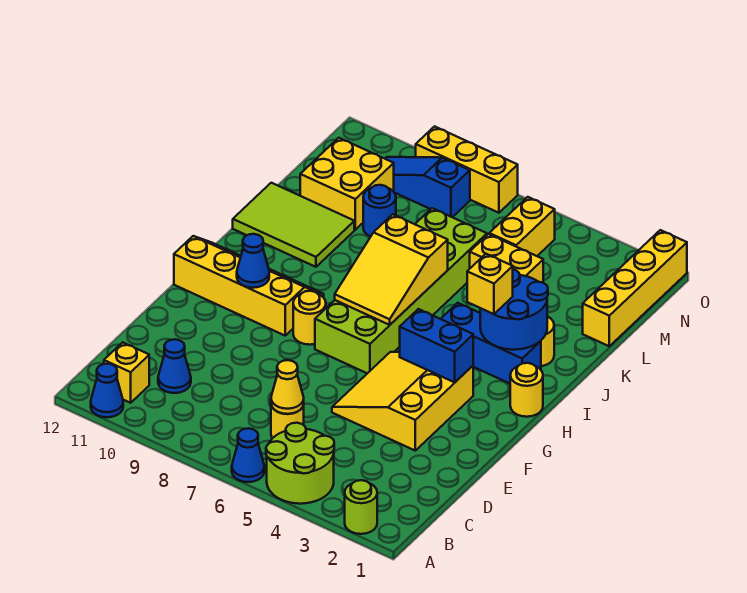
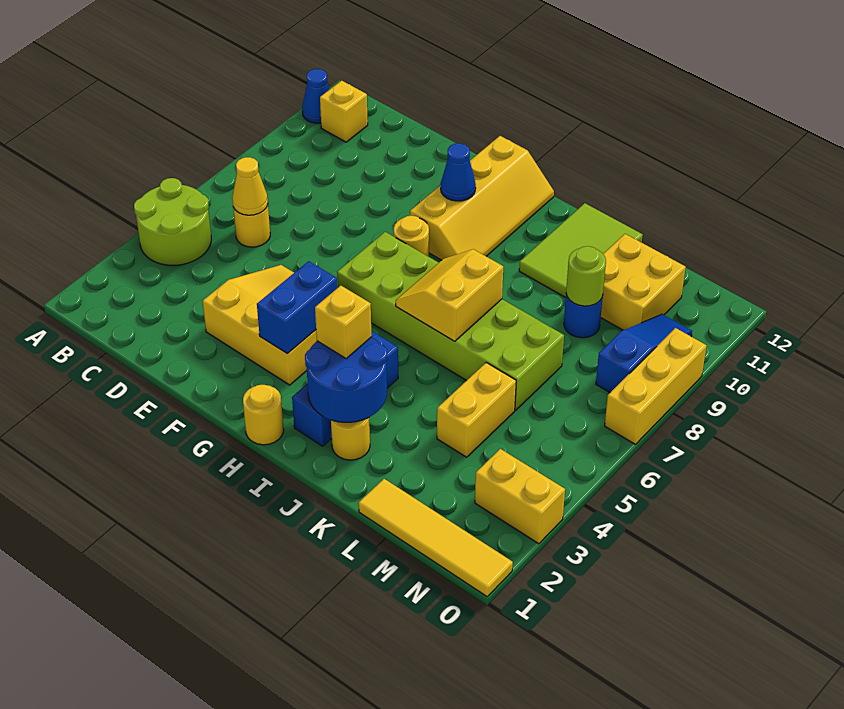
lime round brick A2 level 1 -> lime round brick L9 level 2
blue cone A6 level 1 -> none
blue cone C10 level 1 -> none
yellow slope H6:J7 level 2 top J -> yellow slope I6:J7 level 2 top J
yellow brick L1:O1 level 1 -> yellow tile L1:O1 level 1
yellow brick M5:N5 level 1 -> yellow brick N3:O3 level 1

